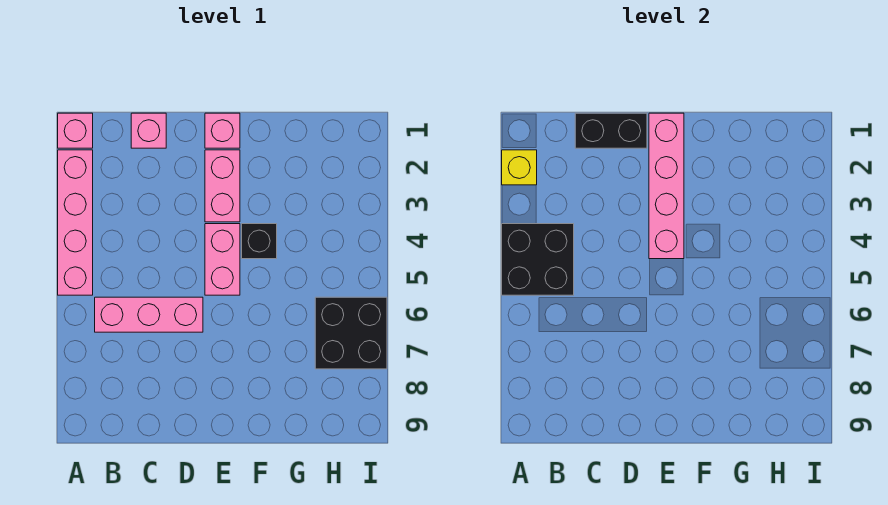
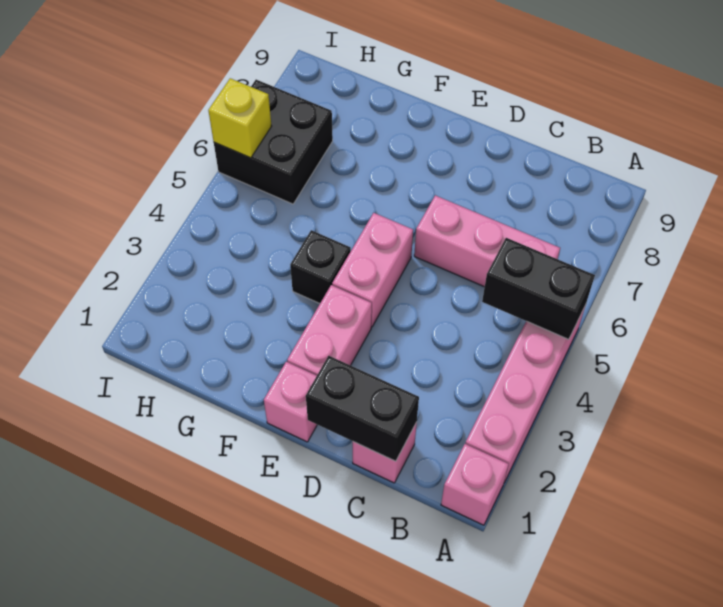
yellow brick A2 level 2 -> yellow brick I6 level 2
black brick A4:B5 level 2 -> black brick A5:B5 level 2
pink brick E1:E4 level 2 -> none

